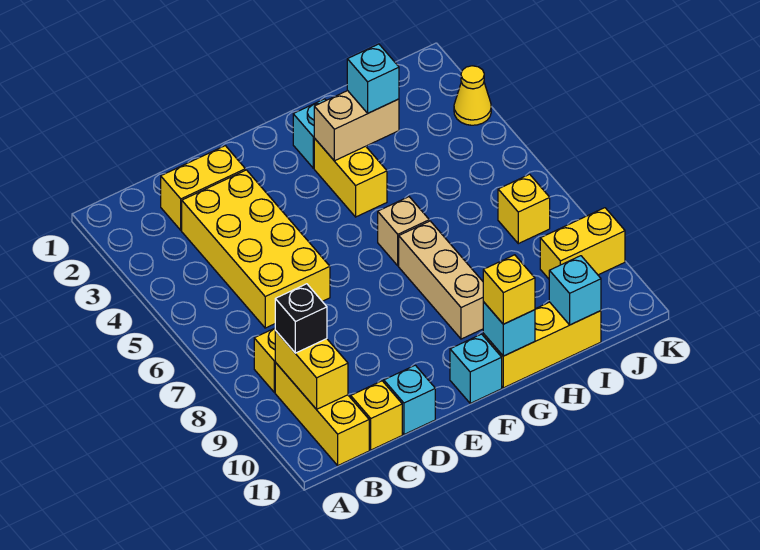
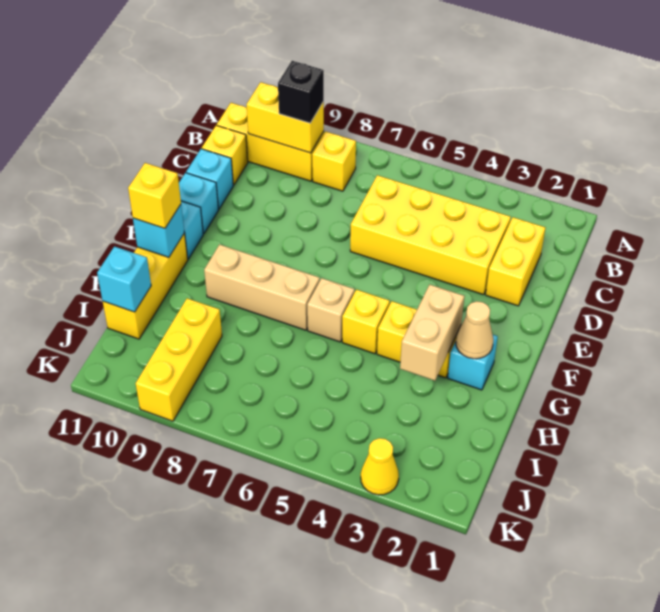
none -> tan cone G2 level 2
cyan brick H3 level 3 -> cyan brick E11 level 1
yellow brick J7 level 1 -> yellow brick G5 level 1
yellow brick J9:K9 level 1 -> yellow brick I9:K9 level 1

